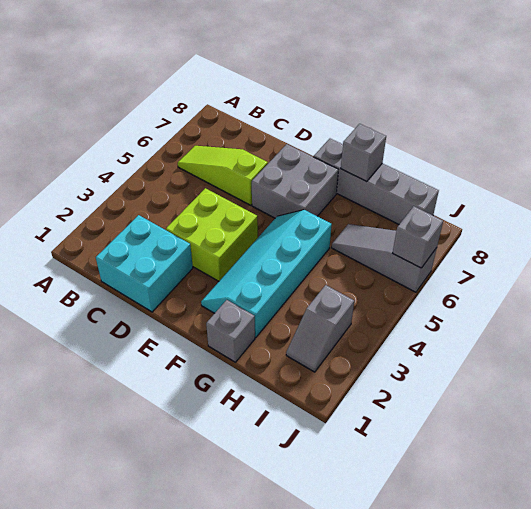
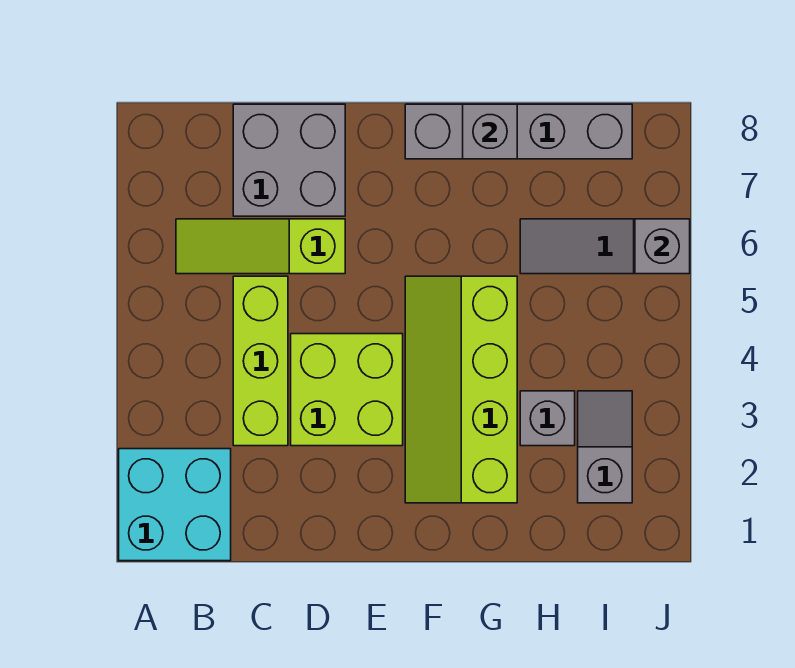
cyan brick C1:D2 level 1 -> cyan brick A1:B2 level 1
none -> lime brick C3:C5 level 1
grey brick E6:F7 level 1 -> grey brick C7:D8 level 1
cyan slope F2:G5 level 1 top G -> lime slope F2:G5 level 1 top G
grey brick G1 level 1 -> grey brick H3 level 1
grey slope I2:I3 level 1 top 3 -> grey slope I2:I3 level 1 top 2

